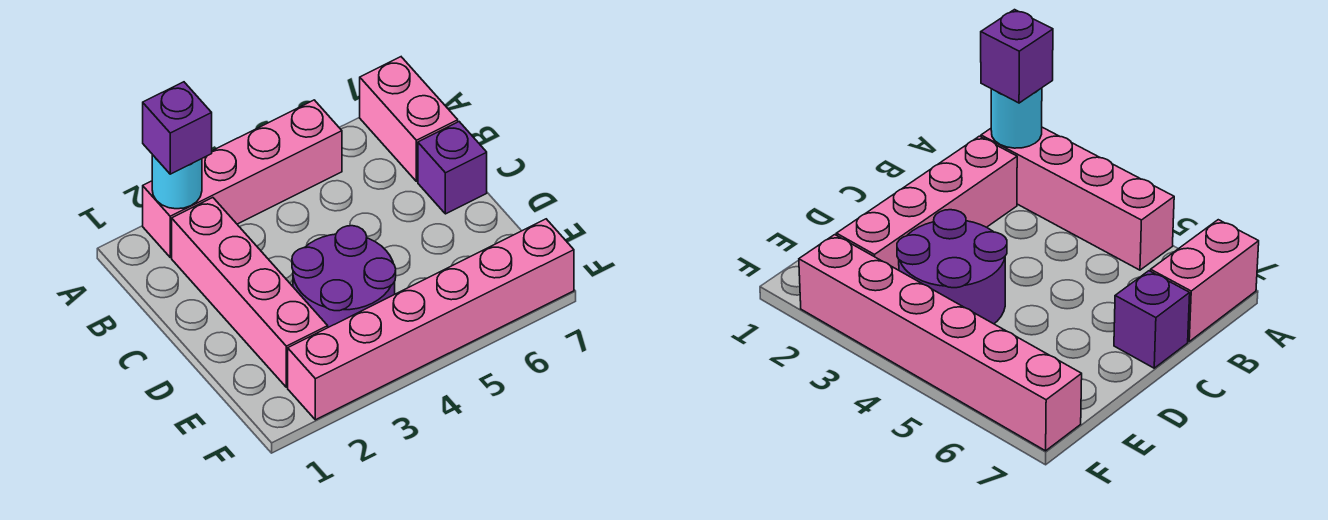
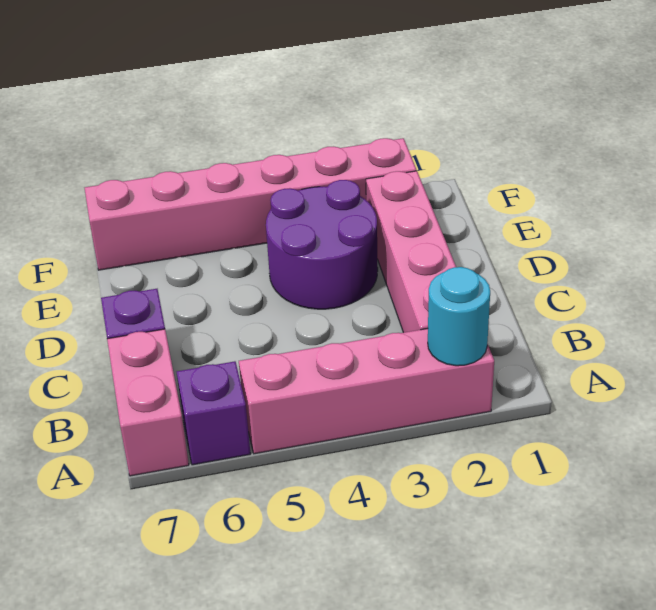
purple brick A2 level 3 -> purple brick A6 level 1

